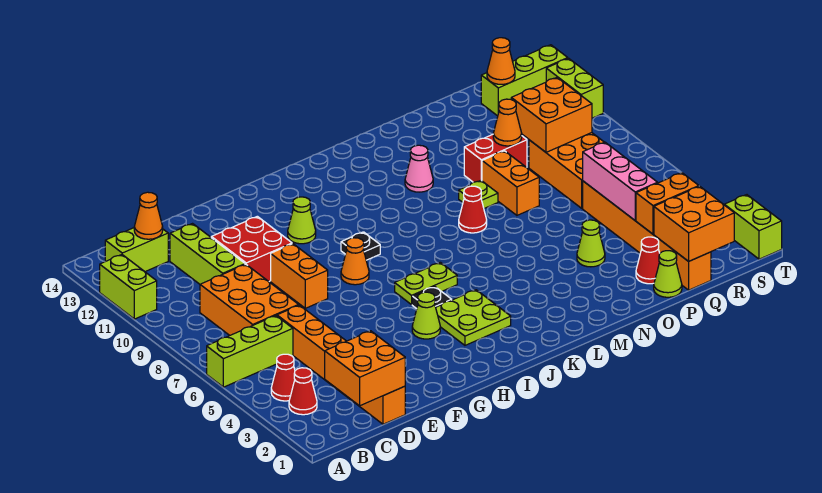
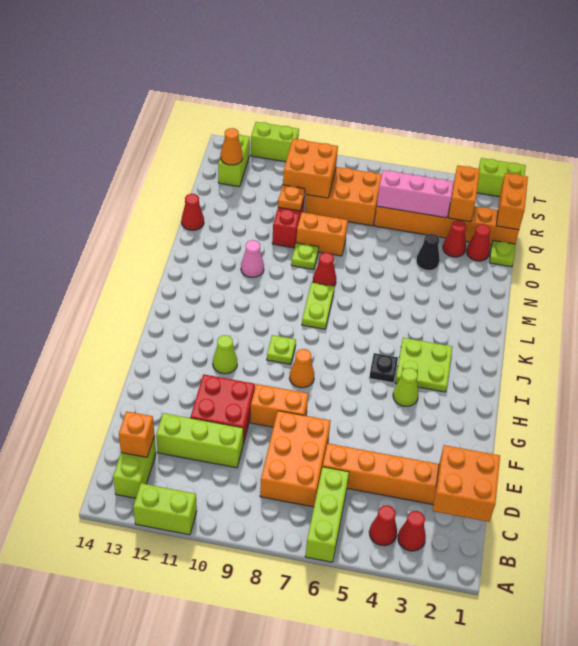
orange brick C7:D9 level 1 -> orange brick C7:E8 level 1
orange cone C13 level 2 -> orange brick C13 level 2
lime plate I6:J6 level 1 -> lime plate K8:L8 level 1
black plate I9 level 1 -> lime plate I9 level 1
lime cone O4 level 1 -> black cone O4 level 1
none -> red cone O14 level 1
lime cone P1 level 1 -> lime plate P1 level 1
none -> red cone P3 level 1
orange cone P10 level 2 -> orange plate P10 level 2
orange brick Q1:R2 level 2 -> orange brick Q1:R1 level 2
lime brick R13:T13 level 1 -> lime brick R13:S13 level 1

